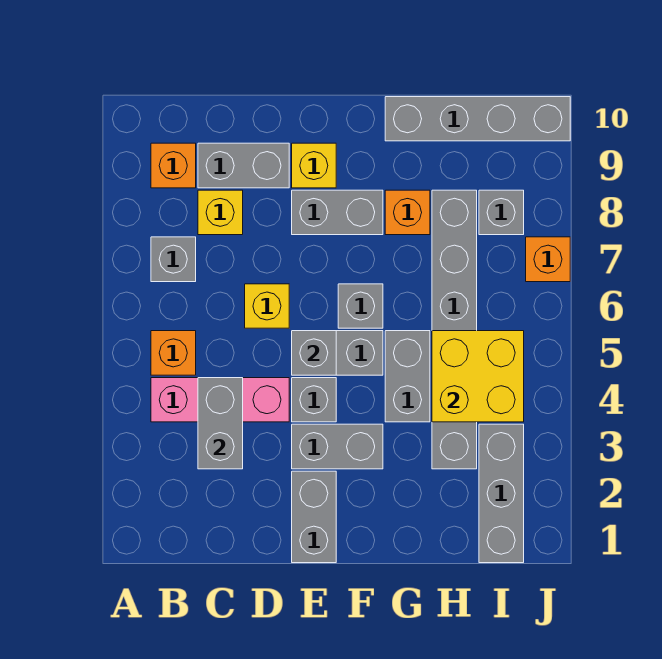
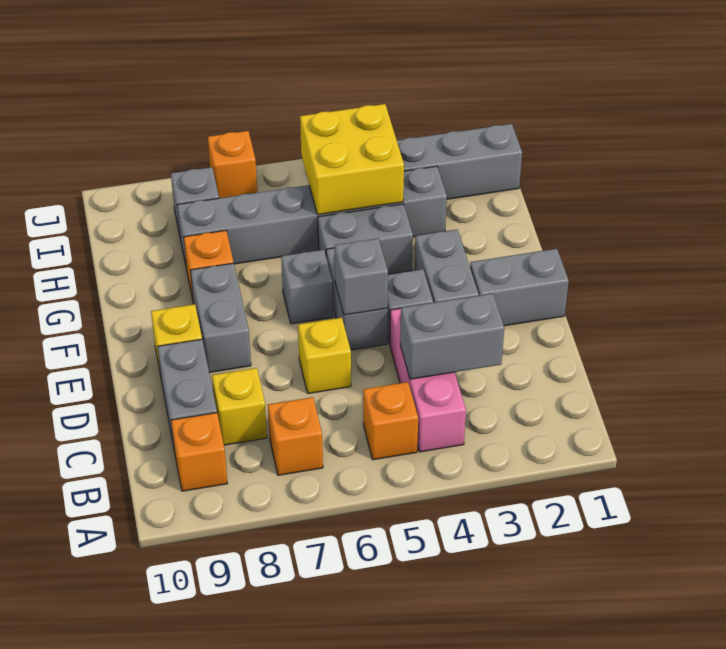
grey brick B7 level 1 -> orange brick B7 level 1
grey brick G10:J10 level 1 -> none

